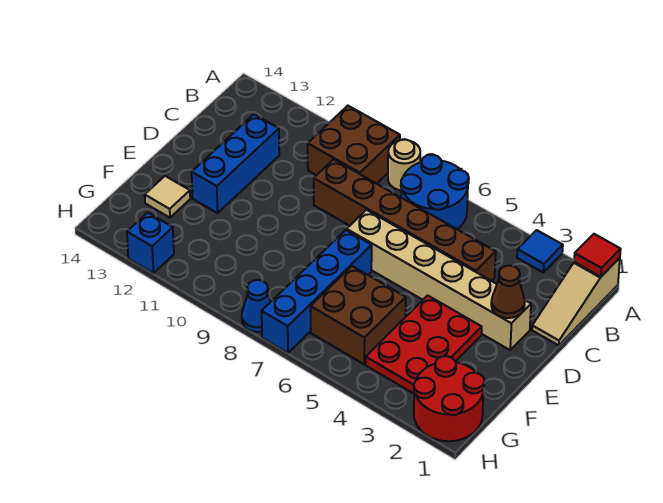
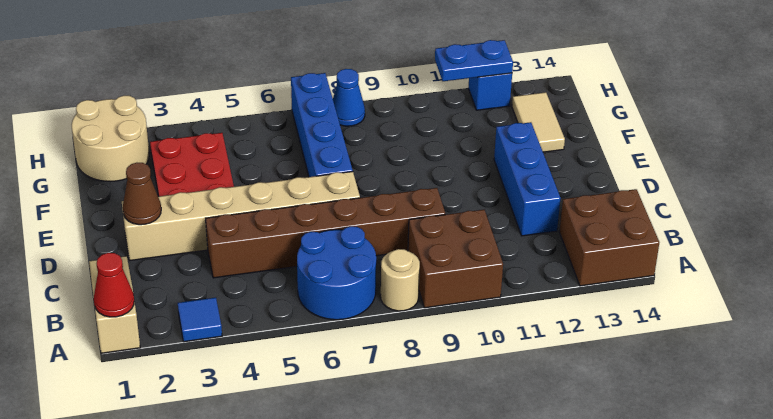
red tile A1 level 2 -> red cone A1 level 2
brown brick F5:G6 level 1 -> brown brick A13:B14 level 1
tan tile F13 level 1 -> tan tile F13:G13 level 1
red round brick G1:H2 level 1 -> tan round brick G1:H2 level 1
none -> blue plate H11:H12 level 2

